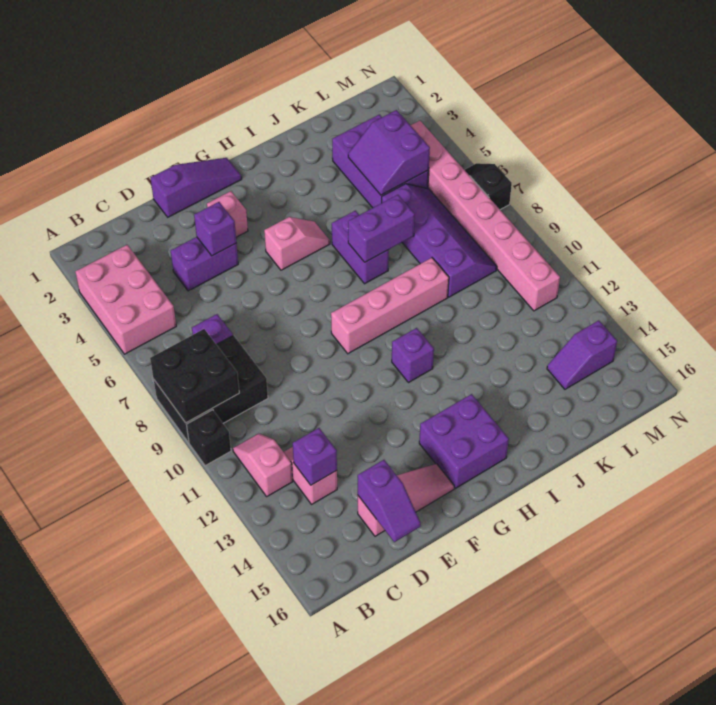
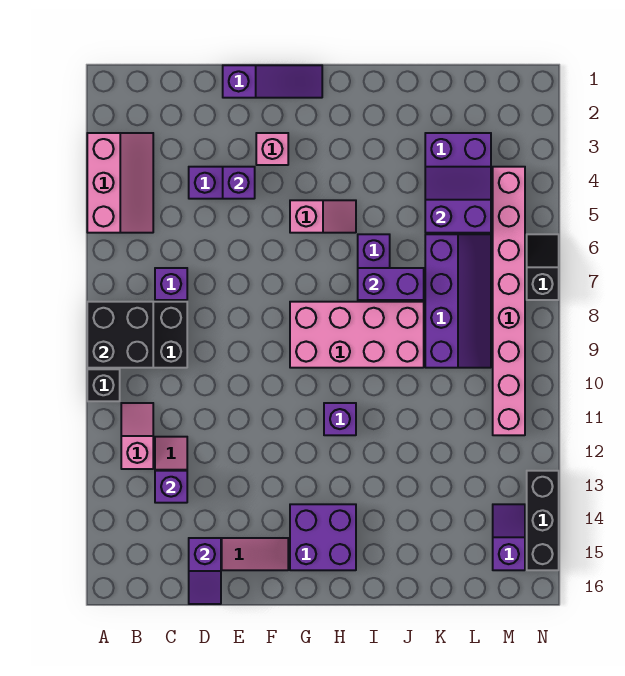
pink brick A3:B5 level 1 -> pink slope A3:B5 level 1 top A
pink brick G9:J9 level 1 -> pink brick G8:J9 level 1
purple slope K4:L5 level 2 top L -> purple slope K4:L5 level 2 top 5
purple slope L14:M14 level 1 top M -> purple slope M14:M15 level 1 top 15
none -> black brick N13:N15 level 1

